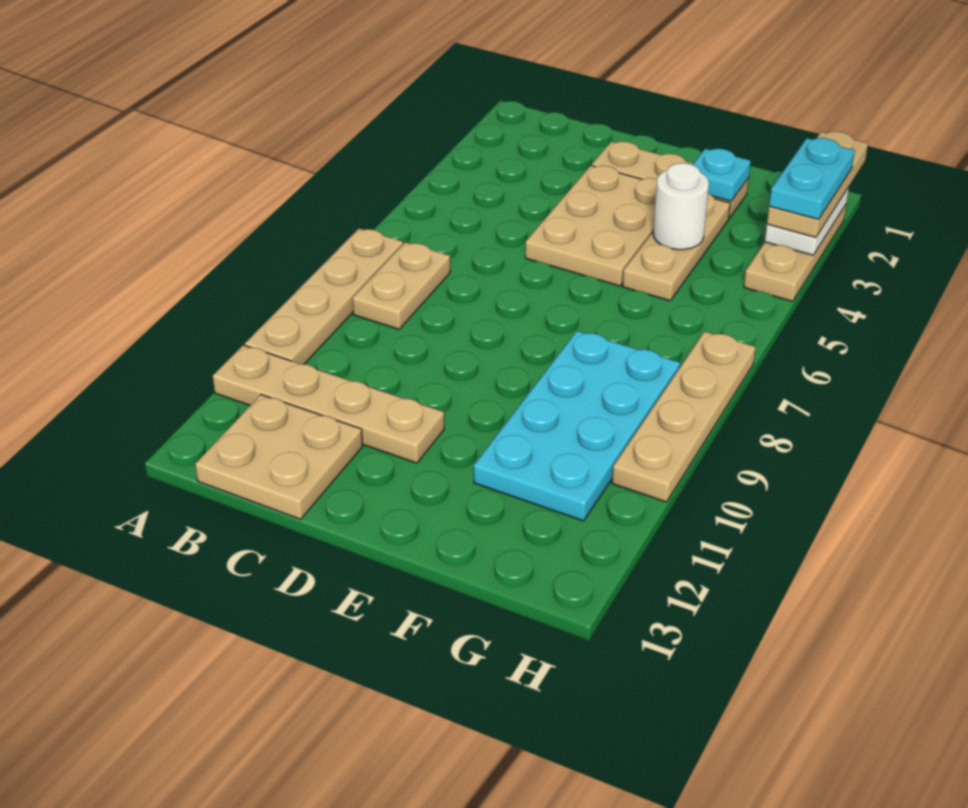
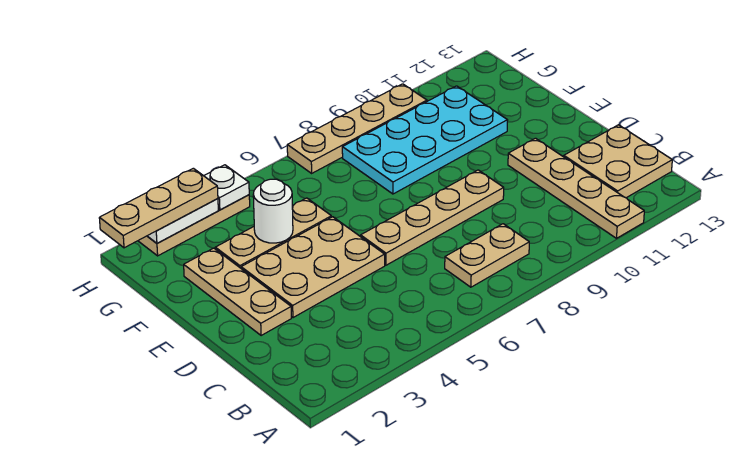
tan plate A7:A10 level 1 -> tan plate D6:D9 level 1
cyan plate F2 level 2 -> none
cyan plate H2:H3 level 4 -> none
none -> white plate H4 level 2

